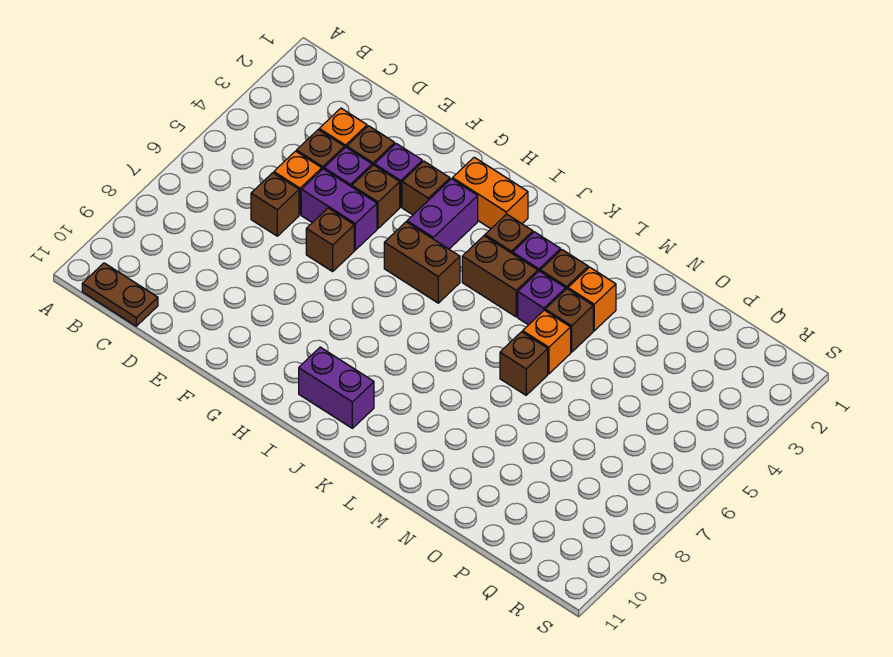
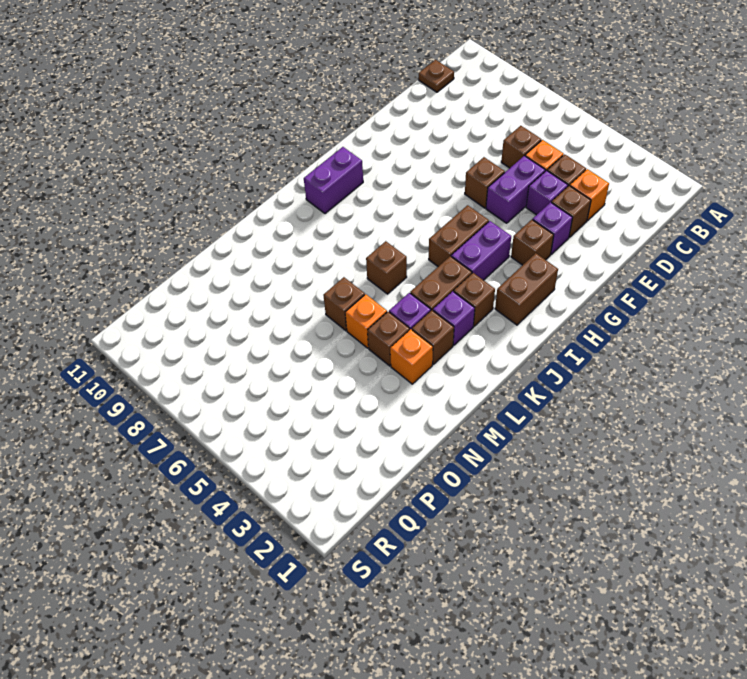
brown plate B11:C11 level 1 -> brown plate C11 level 1
brown brick F4 level 1 -> brown brick K6 level 1
orange brick H2:I2 level 1 -> brown brick H2:I2 level 1
purple brick H3:H4 level 1 -> purple brick H4:I4 level 1

